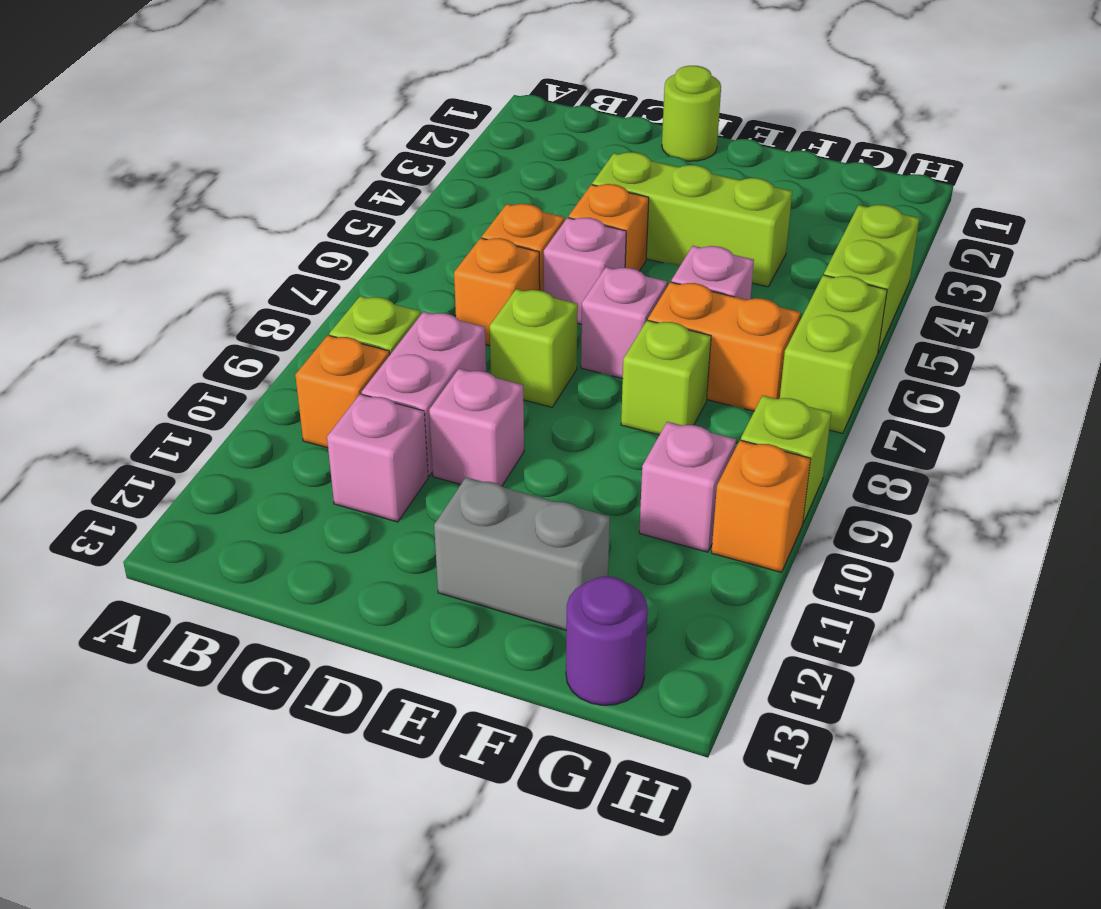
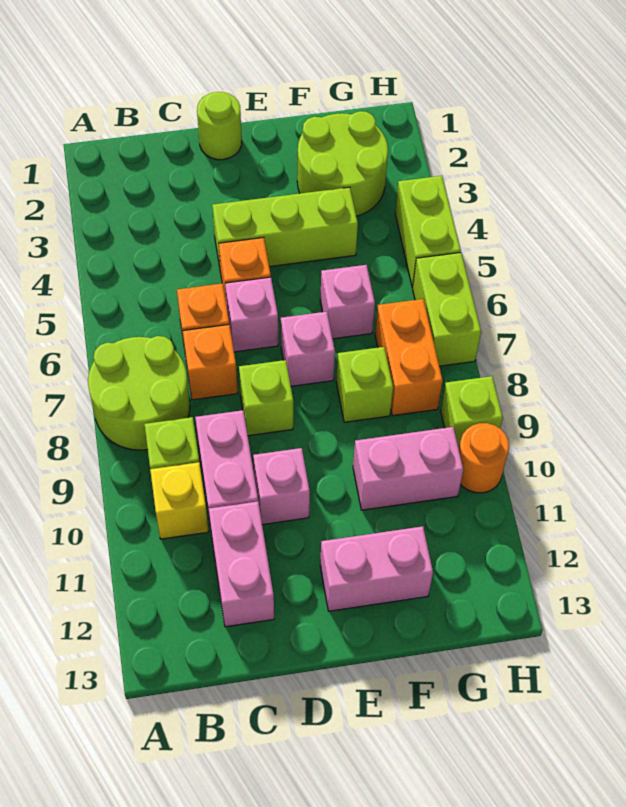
none -> lime round brick A7:B8 level 1
orange brick B10 level 1 -> yellow brick B10 level 1
pink brick C11 level 1 -> pink brick C11:C12 level 1
grey brick E12:F12 level 1 -> pink brick E12:F12 level 1
none -> lime round brick F2:G3 level 1
orange brick F7:G7 level 1 -> orange brick G7:G8 level 1
pink brick G10 level 1 -> pink brick F10:G10 level 1
purple round brick G13 level 1 -> none
orange brick H10 level 1 -> orange round brick H10 level 1

